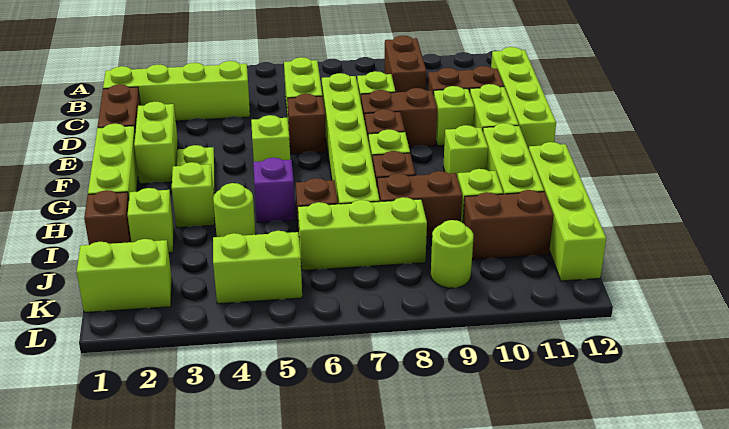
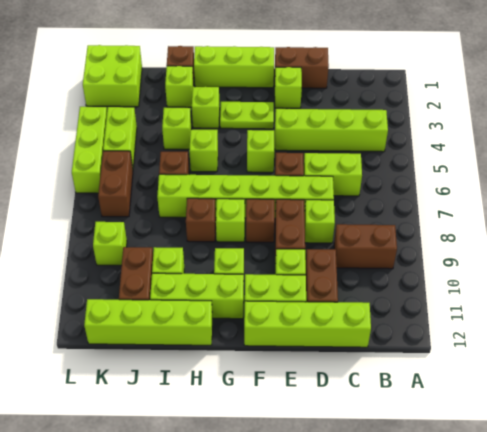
lime brick C1:C4 level 1 -> lime brick B4:E4 level 1
lime brick E2:F2 level 1 -> lime brick E2 level 1
purple brick H5 level 1 -> lime brick H5 level 1
lime round brick I4 level 1 -> lime brick I4 level 1
brown brick I8:I9 level 1 -> brown brick K6:K7 level 1
lime brick J6:J8 level 1 -> lime brick L4:L6 level 1
lime brick K1:K2 level 1 -> lime brick K1:L2 level 1
lime round brick K9 level 1 -> lime brick K9 level 1

